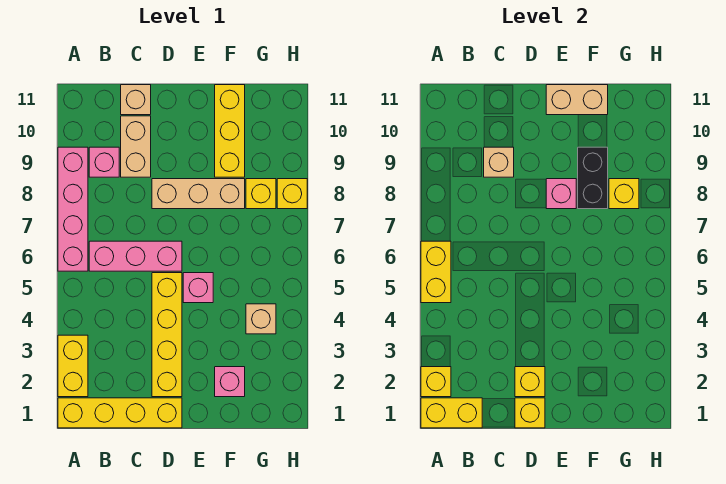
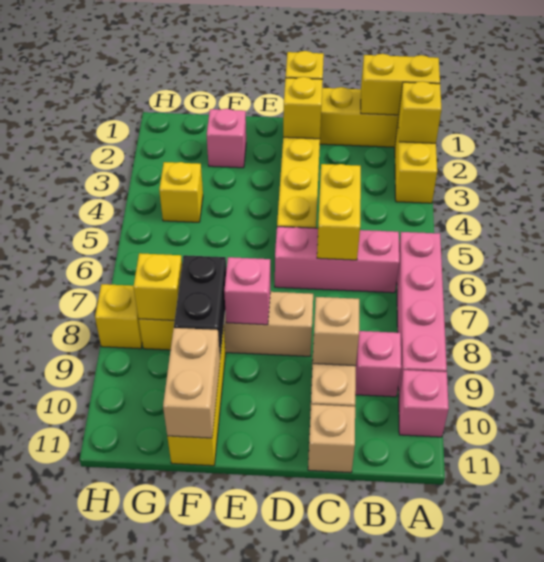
yellow brick A5:A6 level 2 -> yellow brick C5:C6 level 2
pink brick E5 level 1 -> pink brick A10 level 1
tan brick E11:F11 level 2 -> tan brick F10:F11 level 2
tan brick G4 level 1 -> yellow brick G4 level 1

